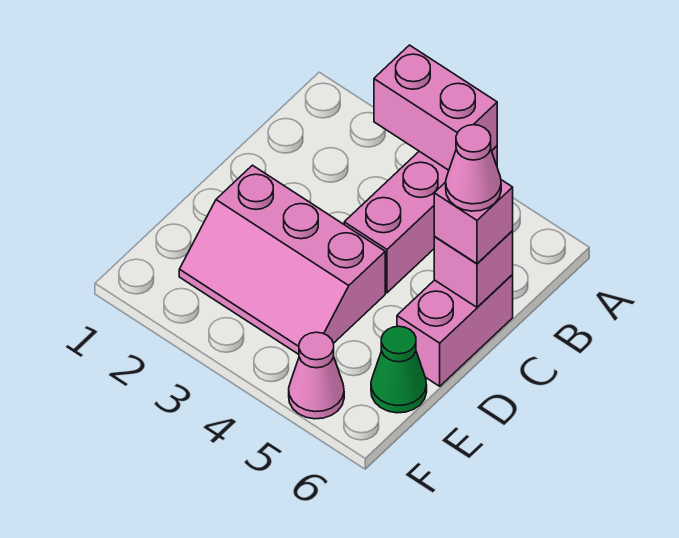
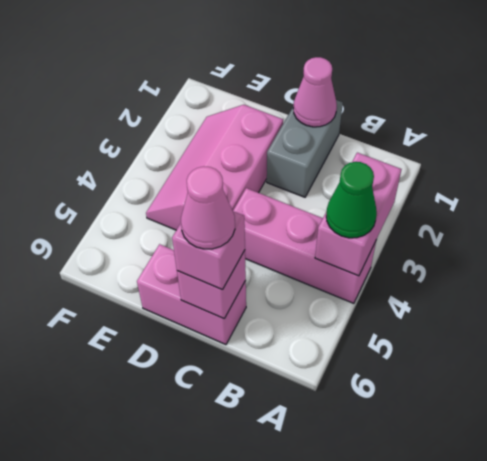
none -> grey brick C1:C2 level 1
green cone E6 level 1 -> green cone A4 level 3
pink cone F5 level 1 -> pink cone C1 level 2

